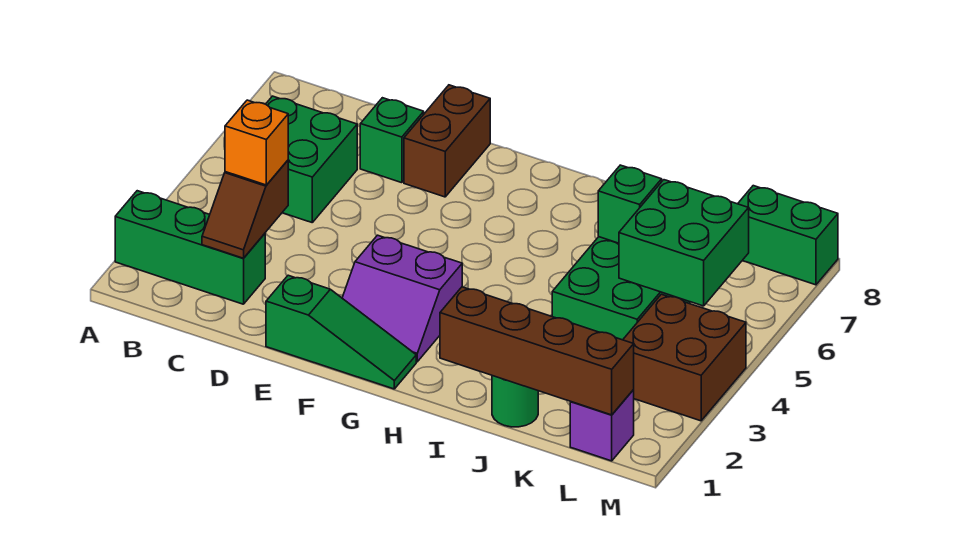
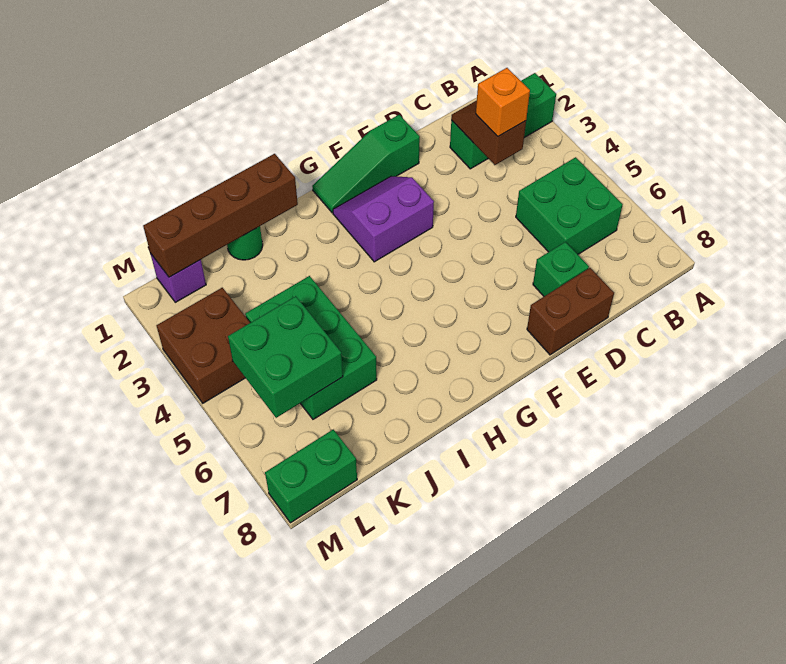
brown brick E7:E8 level 1 -> brown brick D8:E8 level 1
green brick J6 level 2 -> none

